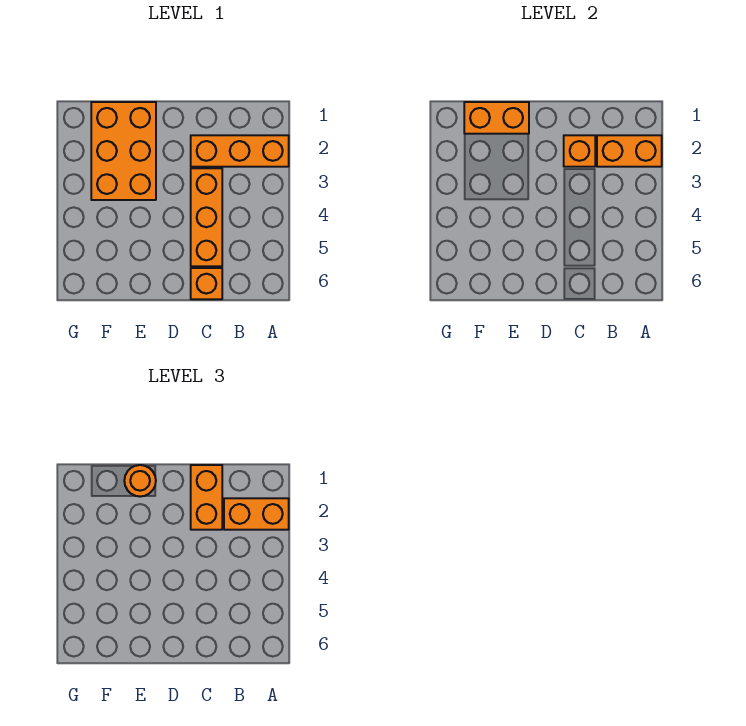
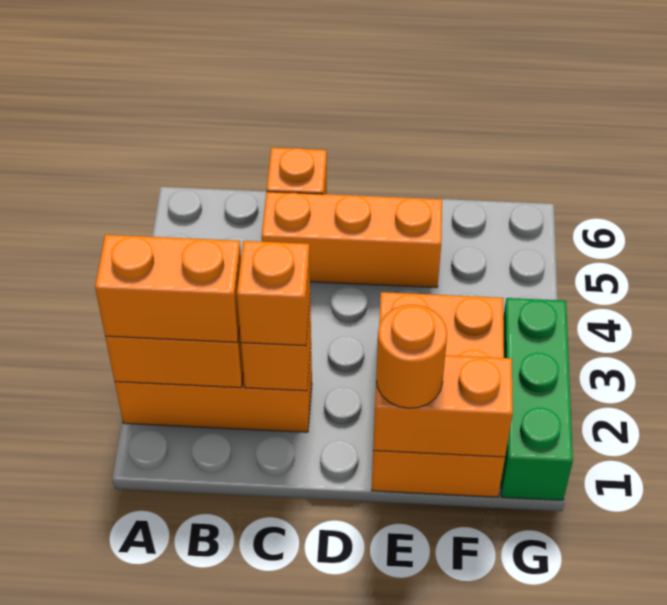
orange brick C1:C2 level 3 -> orange brick C2 level 3
orange brick C3:C5 level 1 -> orange brick C5:E5 level 1
none -> green brick G1:G3 level 1

